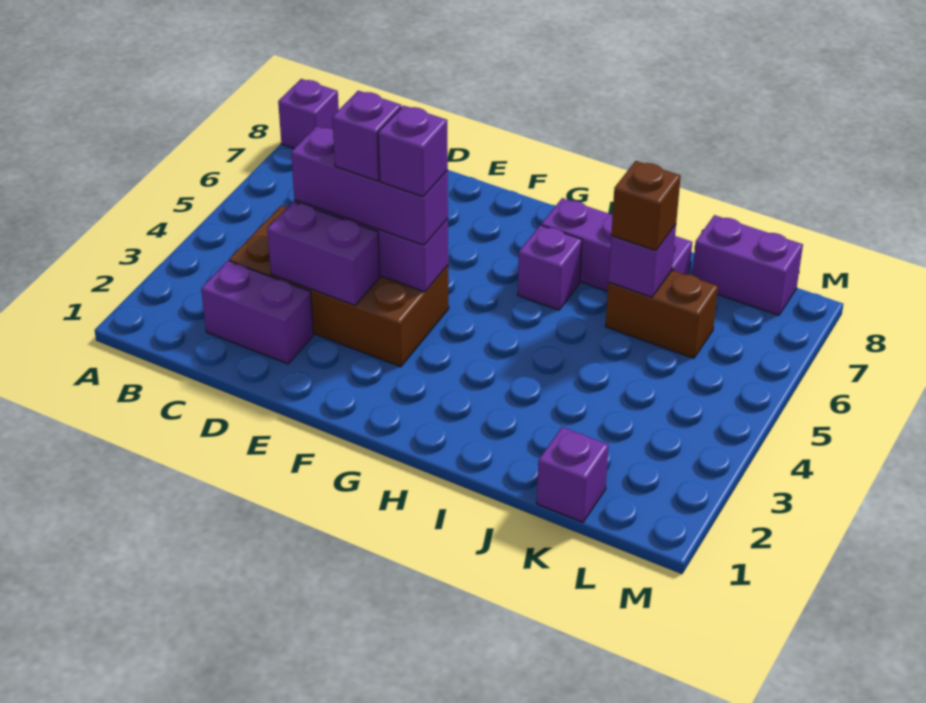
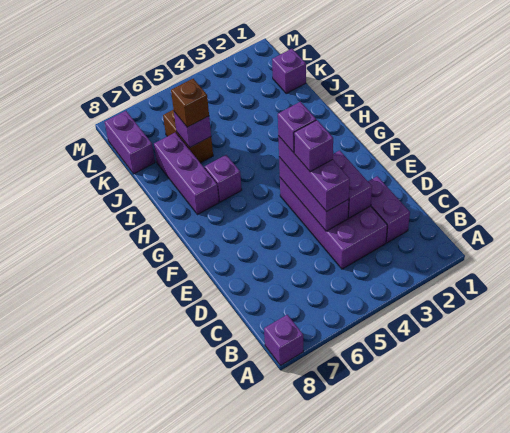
brown brick C3:F4 level 1 -> purple brick C3:F4 level 1

